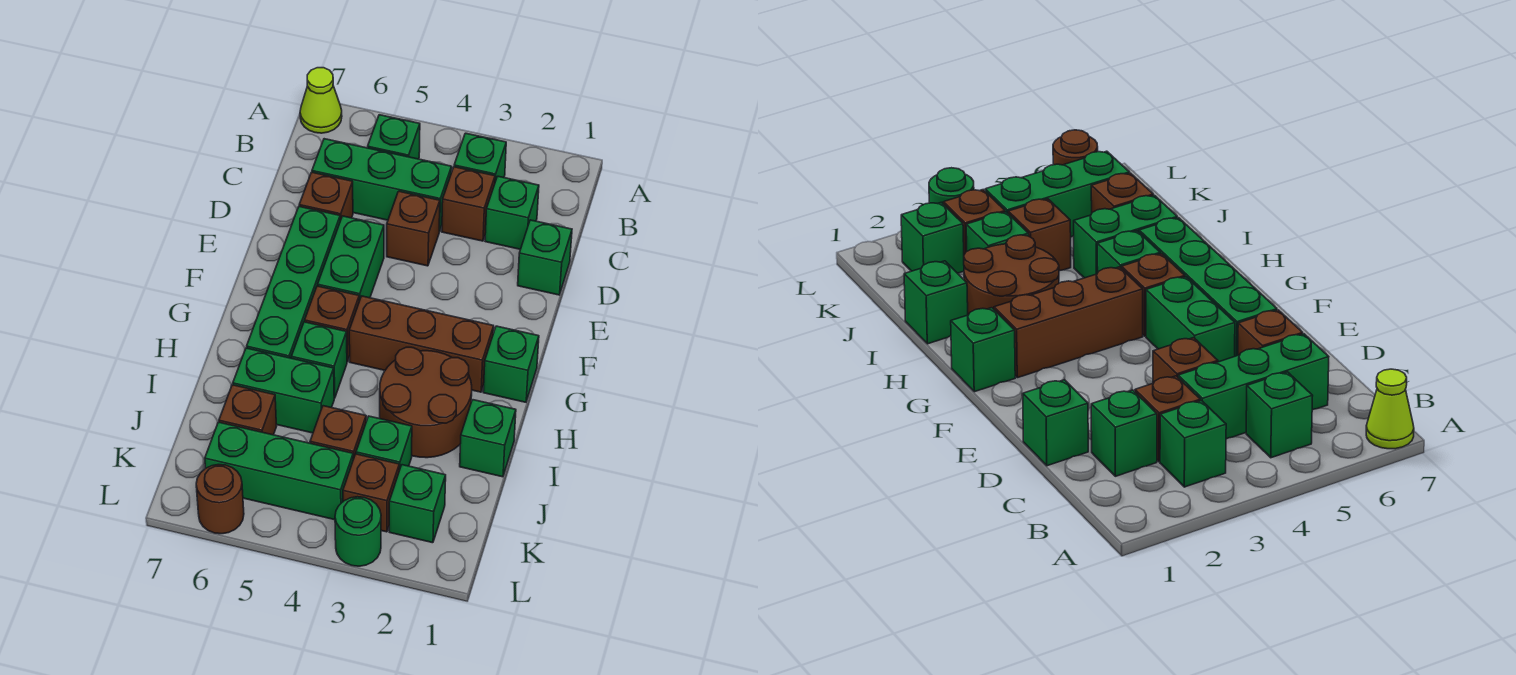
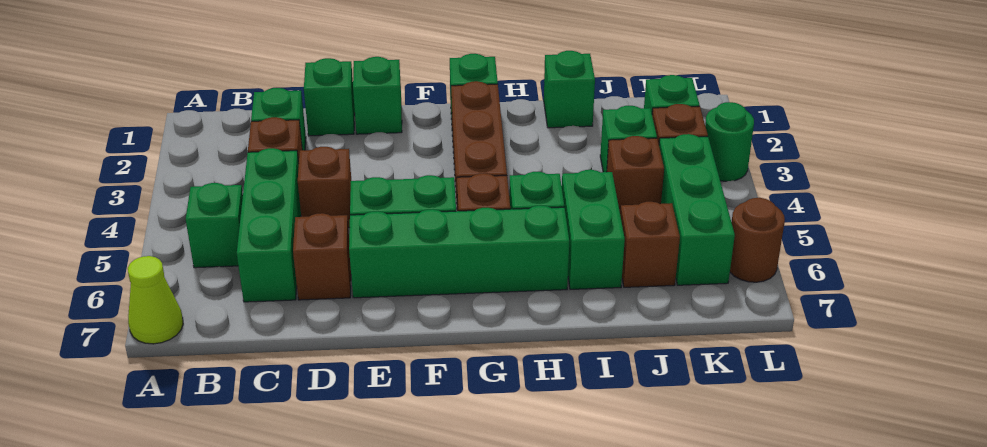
green brick B3 level 1 -> green brick E1 level 1
brown round brick H2:I3 level 1 -> none

